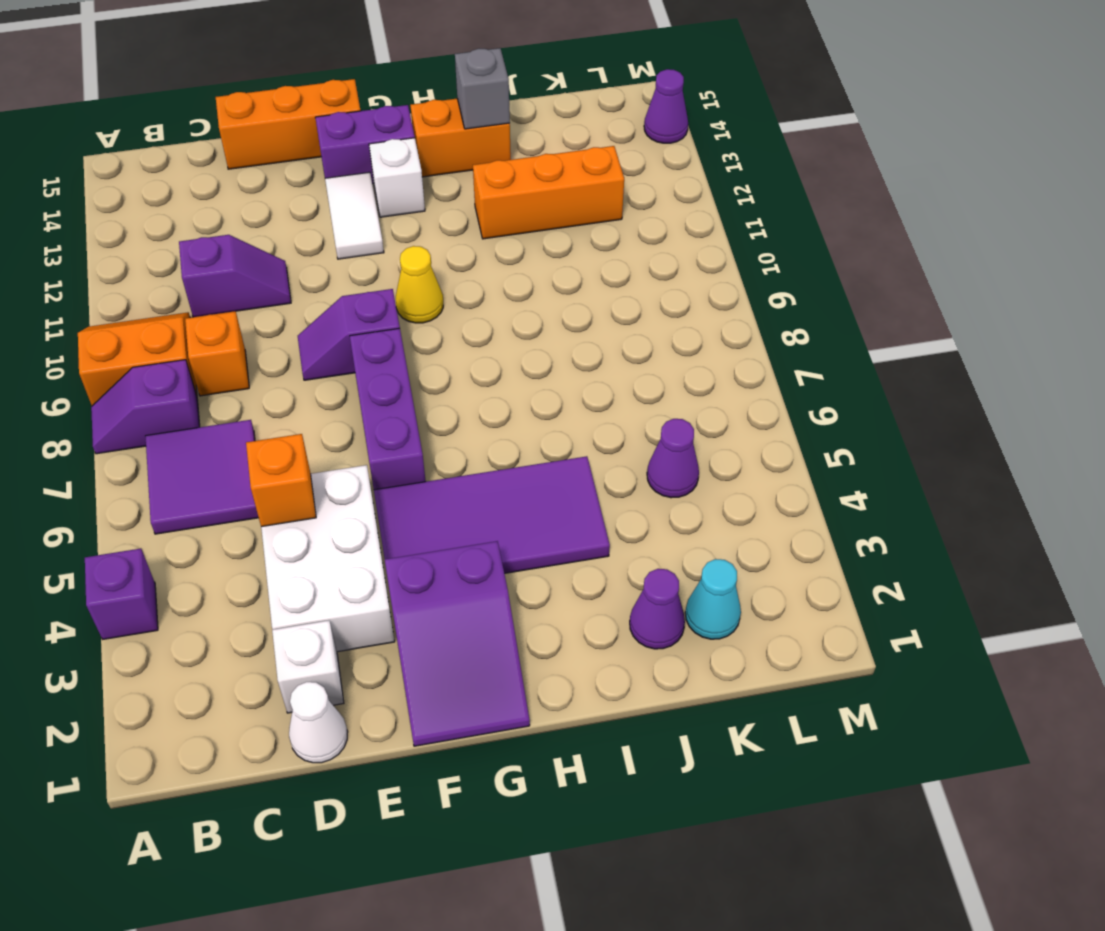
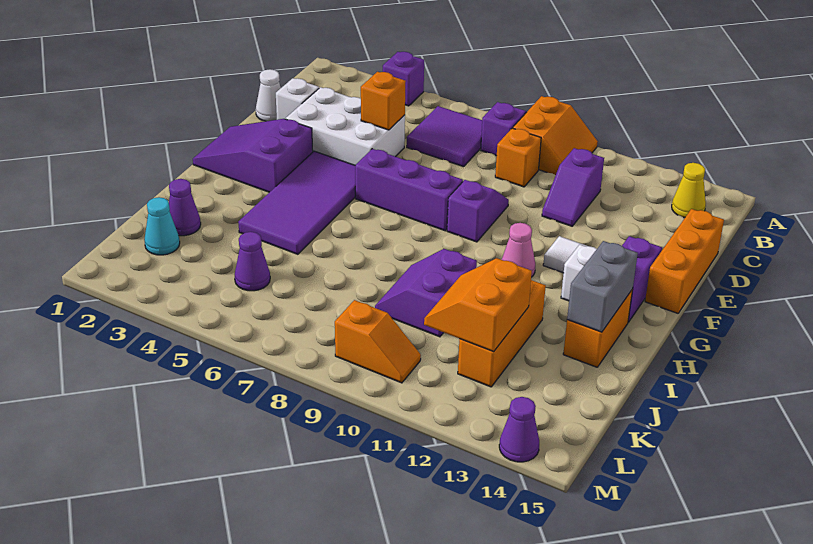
yellow cone G10 level 1 -> yellow cone B14 level 1
none -> pink cone G11 level 1
none -> purple slope I9:J10 level 1 top 10
grey brick I14 level 2 -> grey brick H14:I14 level 2
none -> orange slope J11:K12 level 2 top 12
none -> orange slope L9:L10 level 1 top 9

